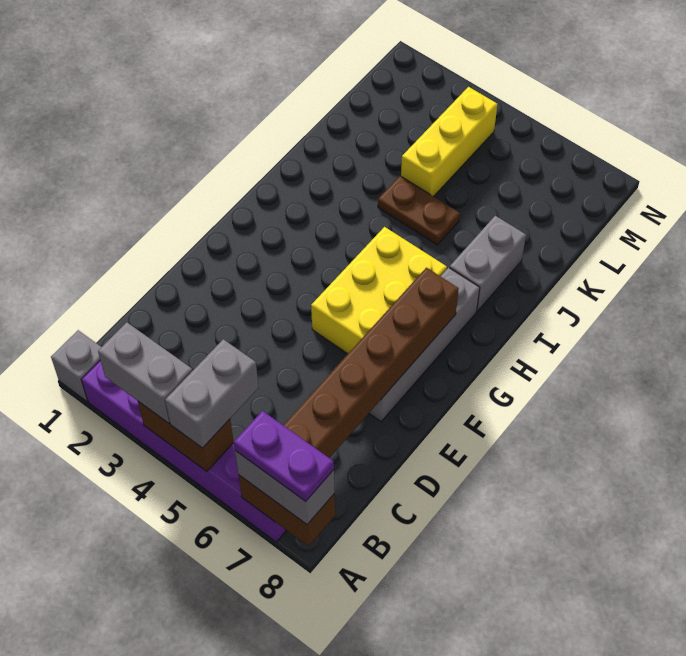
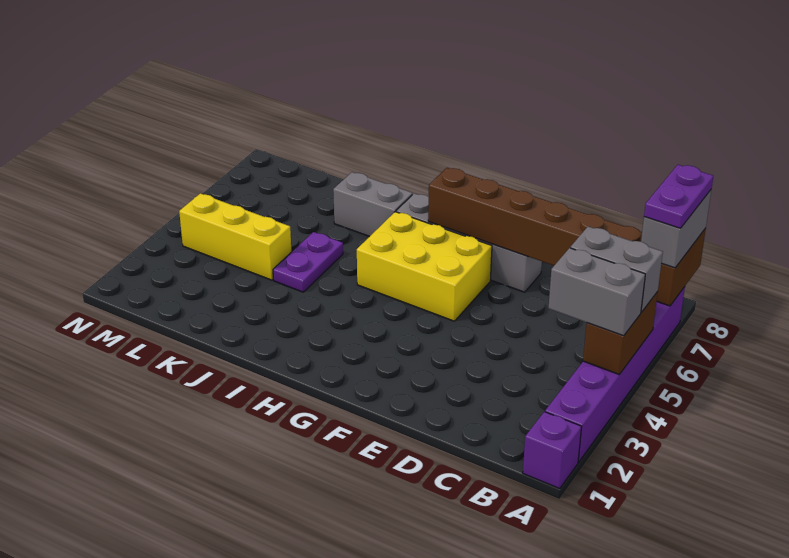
grey brick A1 level 1 -> purple brick A1 level 1
grey brick A3:A4 level 3 -> grey brick A4:B4 level 3
brown plate J4:J5 level 1 -> purple plate J4:J5 level 1

